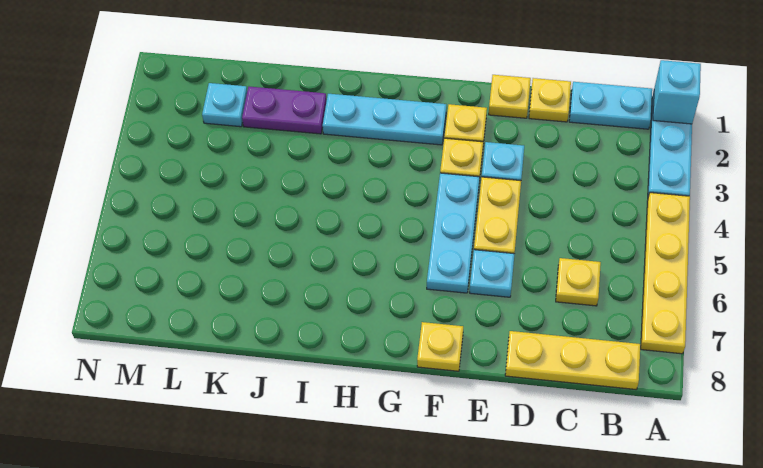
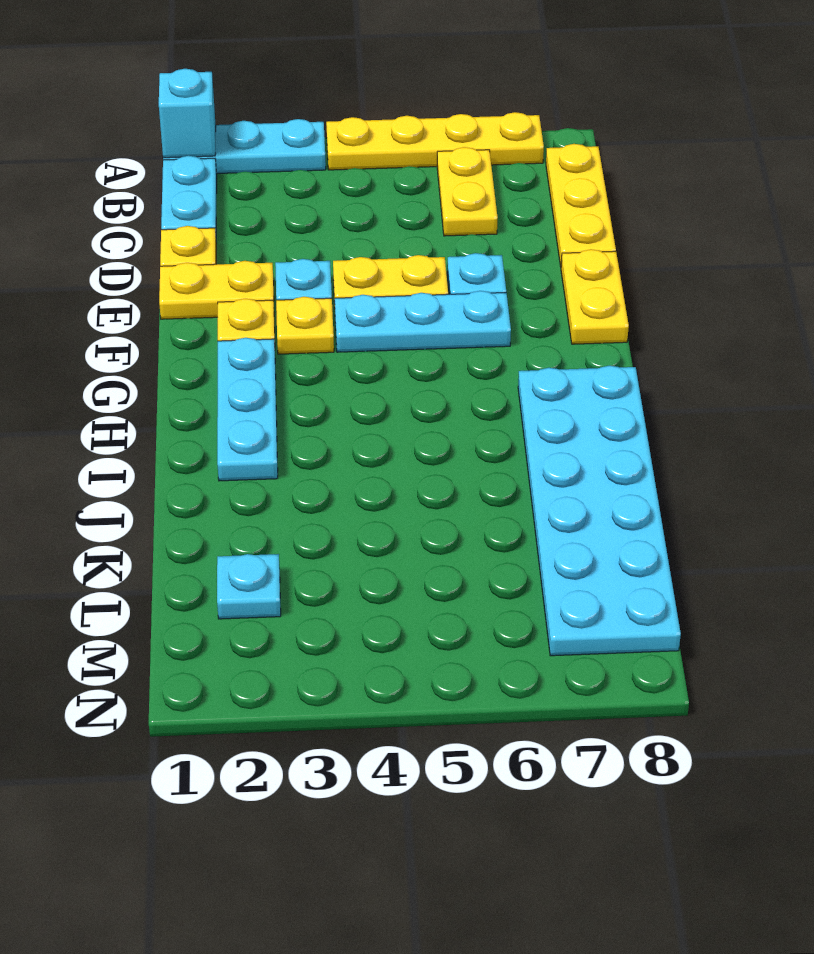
yellow plate C6 level 1 -> yellow plate B6:C6 level 1
yellow plate E1 level 1 -> yellow plate E1:E2 level 1
yellow plate F8 level 1 -> yellow plate E8:F8 level 1
none -> cyan plate H7:M8 level 1
purple plate J2:K2 level 1 -> none

